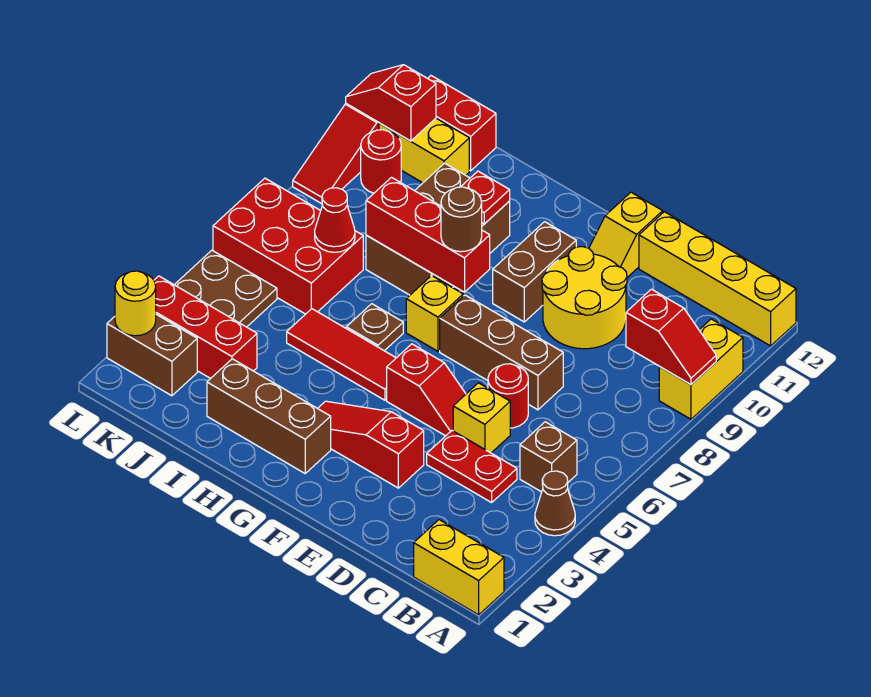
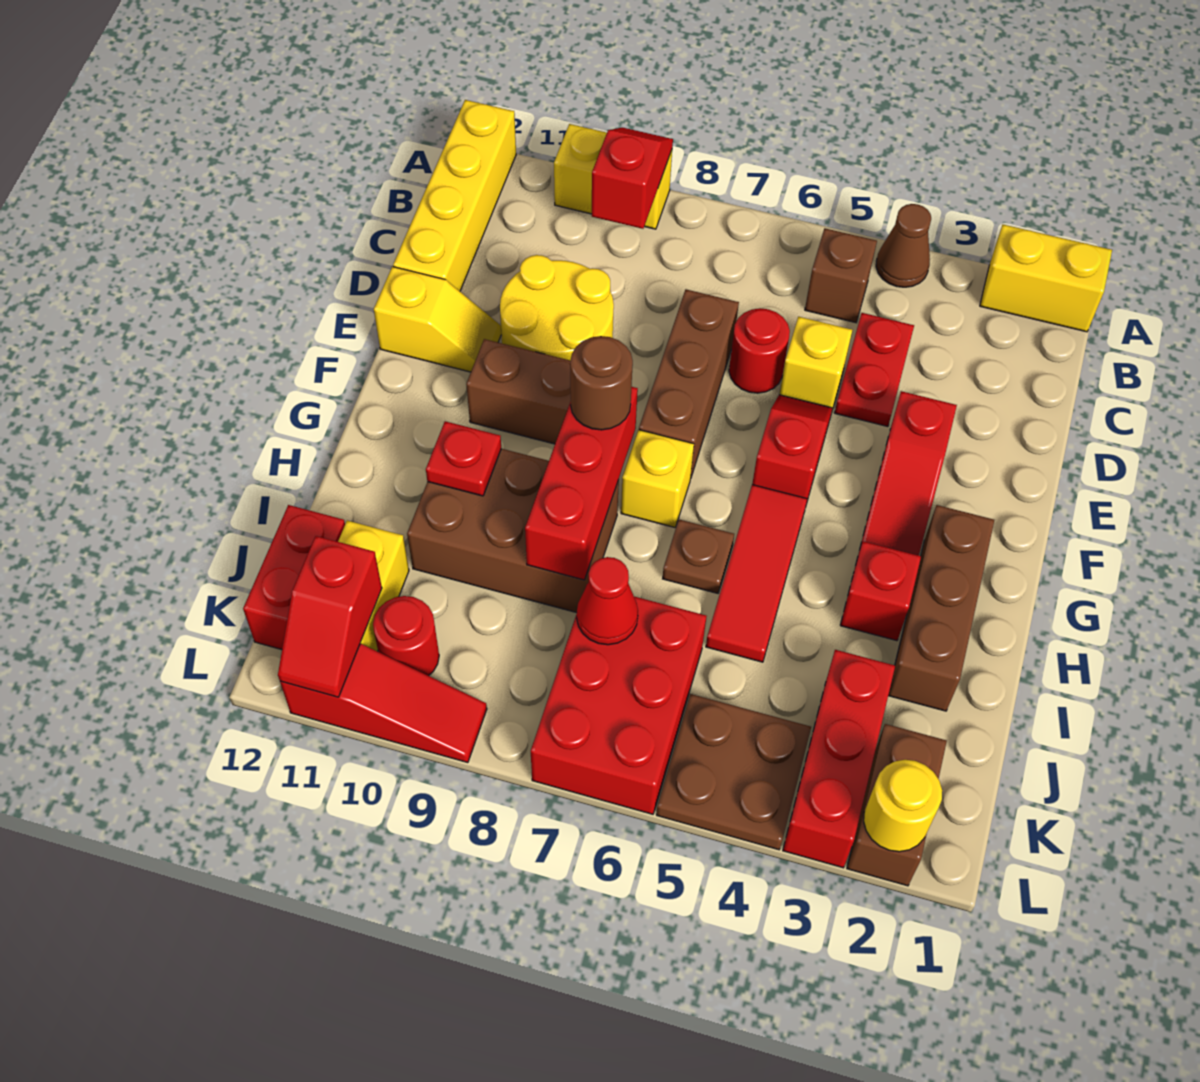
yellow brick A1:B1 level 1 -> yellow brick A1:A2 level 1
none -> red brick H3 level 1

